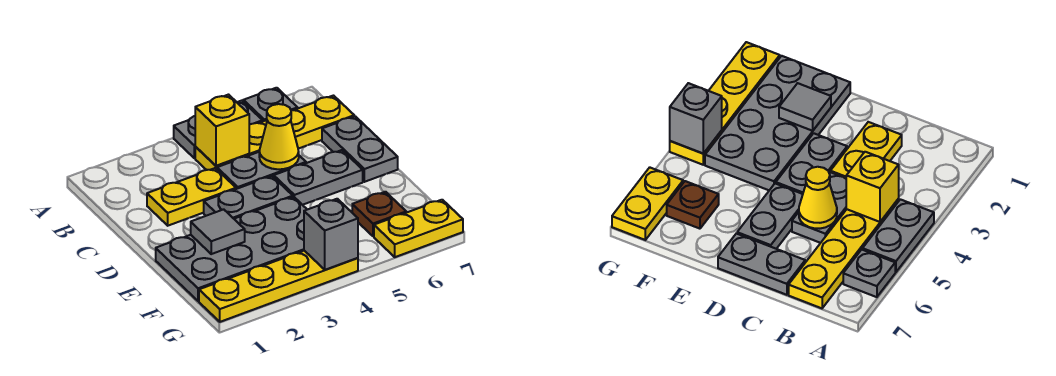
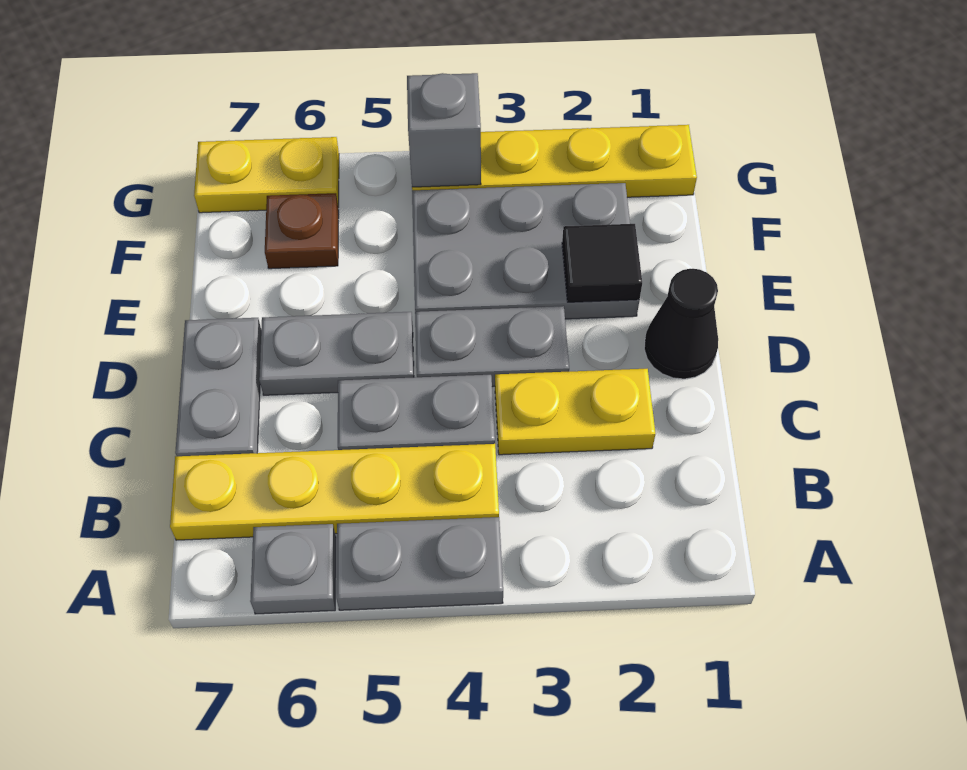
yellow brick B4 level 2 -> none
yellow cone C5 level 2 -> none
none -> black cone D1 level 1
grey plate E1:F4 level 1 -> grey plate E2:F4 level 1
grey tile E2 level 2 -> black tile E2 level 2

